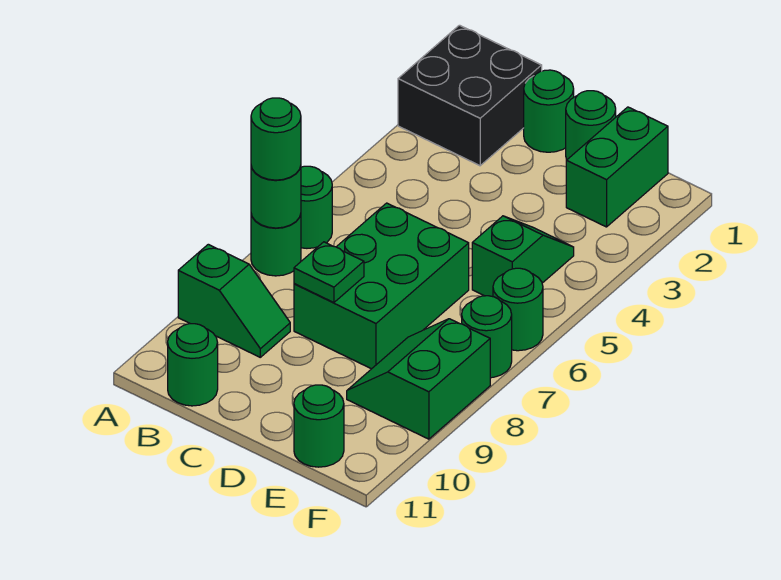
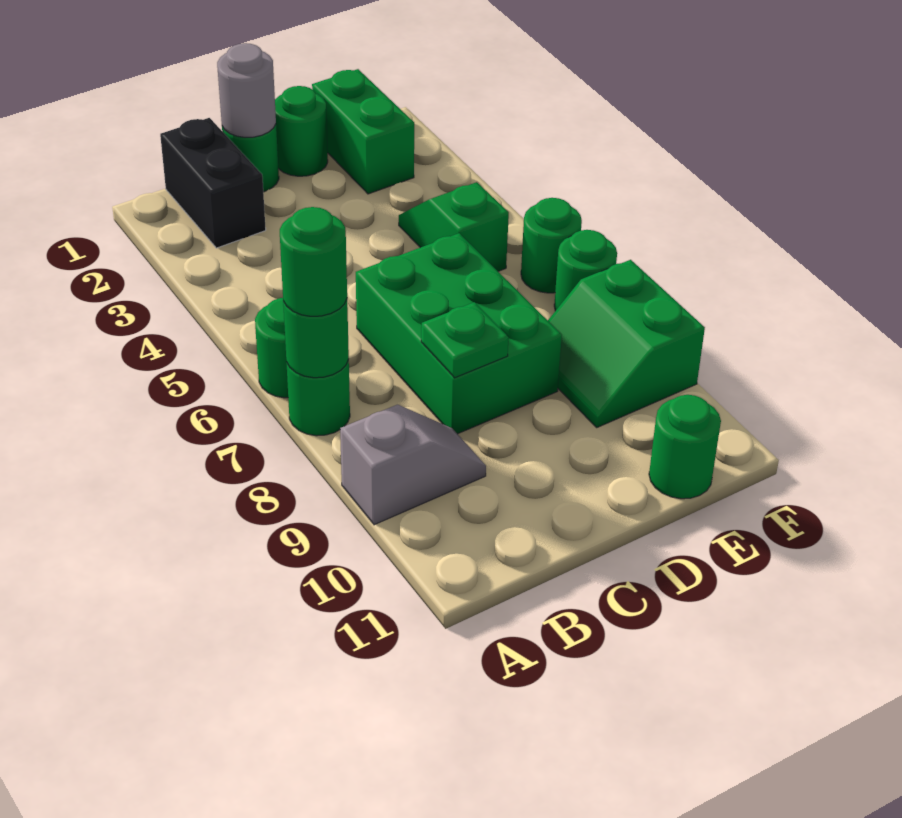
black brick A1:B2 level 1 -> black brick B1:B2 level 1
green slope A9:B9 level 1 top A -> grey slope A9:B9 level 1 top A
green round brick B11 level 1 -> none
none -> grey round brick C1 level 2

